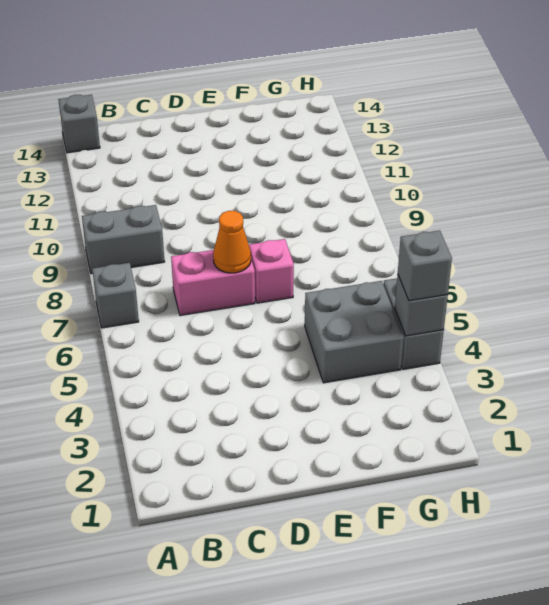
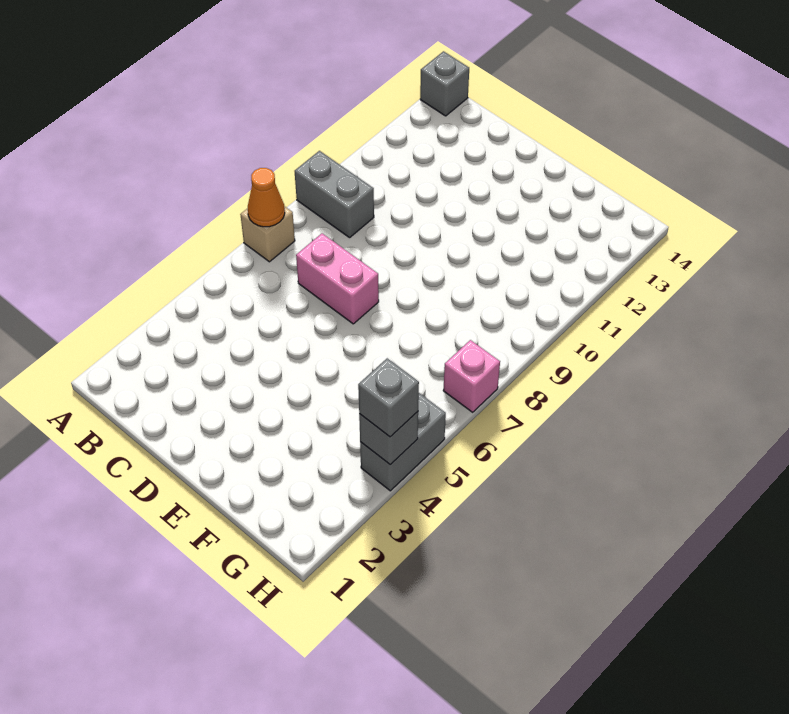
grey brick A7 level 1 -> tan brick A7 level 1
orange cone D7 level 2 -> orange cone A7 level 2
pink brick E7 level 1 -> pink brick H7 level 1
grey brick F4:G5 level 1 -> none

